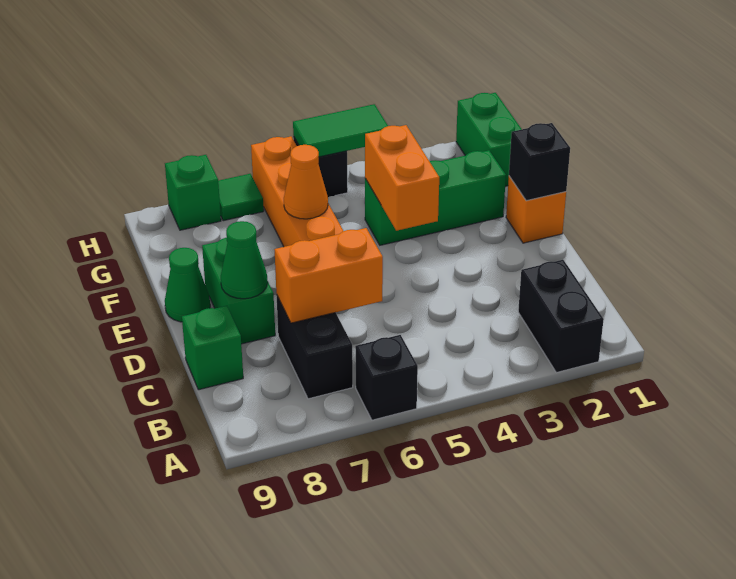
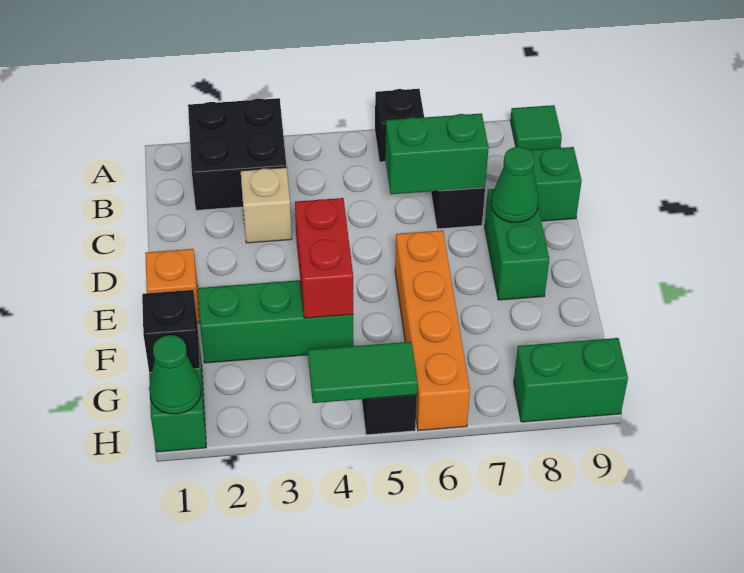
black brick A2:B2 level 1 -> black brick A2:B3 level 1
none -> tan brick C3 level 1
orange brick C6:C7 level 2 -> green brick C6:C7 level 2
black brick E1 level 2 -> black brick G1 level 2
orange brick E4:F4 level 2 -> red brick E4:F4 level 2
green cone E9 level 1 -> green cone H1 level 2
orange cone F6 level 2 -> none
green tile H7 level 1 -> green tile A9 level 1
green brick H8 level 1 -> green brick H8:H9 level 1

